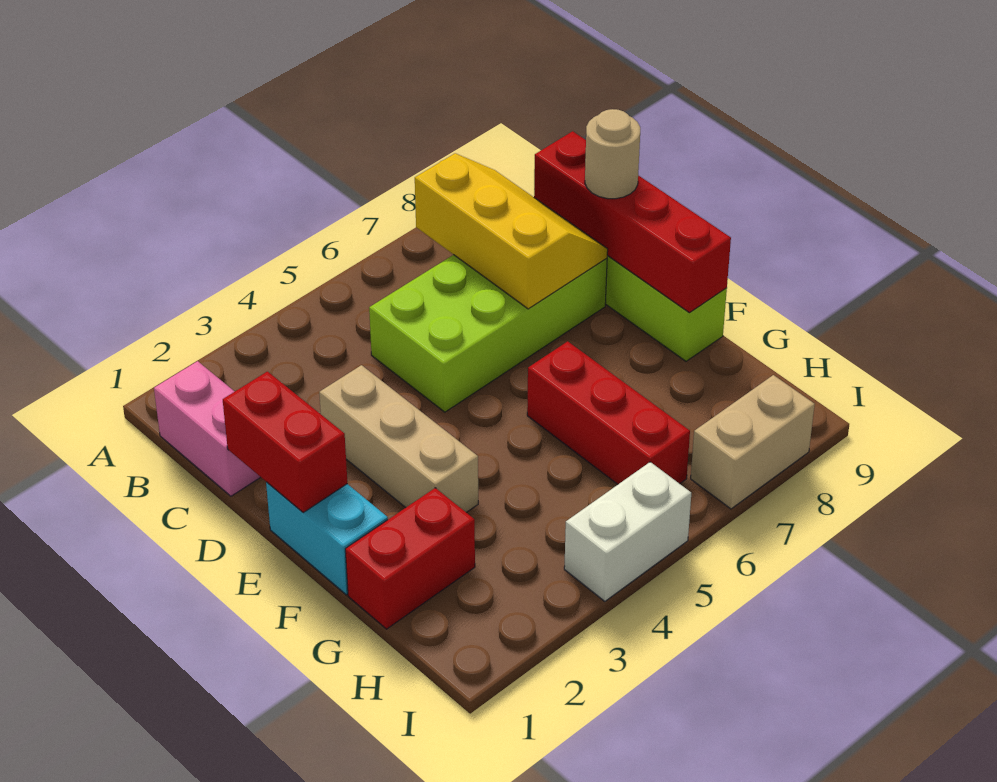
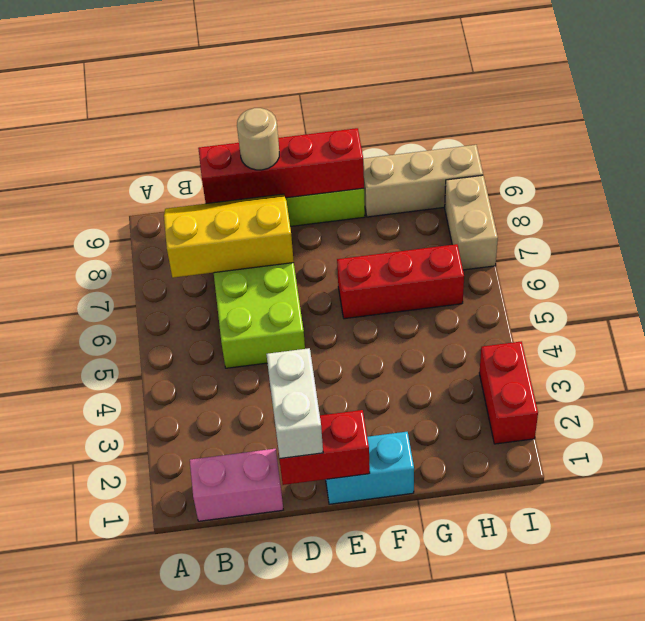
tan brick D3:F3 level 1 -> tan brick G9:I9 level 1
red brick G1:G2 level 1 -> red brick I2:I3 level 1
white brick I4:I5 level 1 -> white brick D1:D2 level 3

